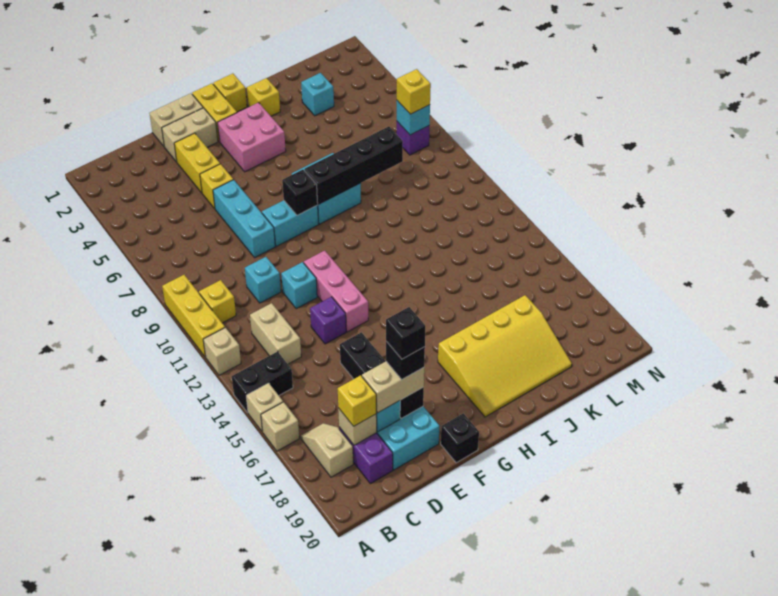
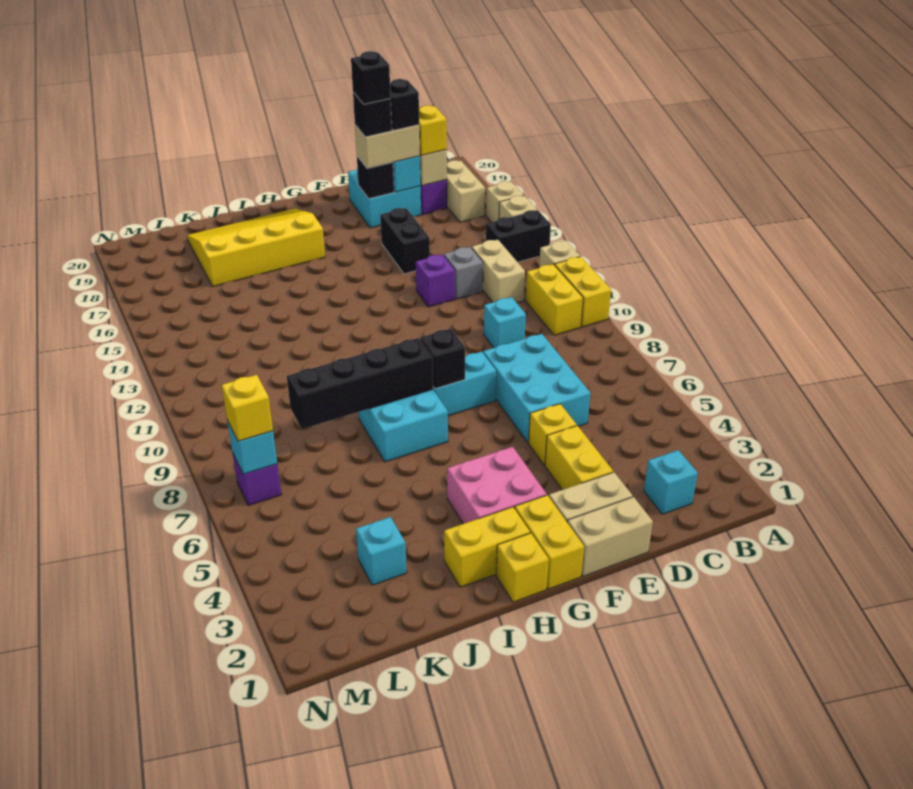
yellow brick A9:A11 level 1 -> yellow brick A10:A11 level 1
yellow brick B10 level 1 -> yellow brick B10:B11 level 1
tan slope B17:B18 level 1 top 18 -> tan brick B17:B18 level 1
none -> grey brick D13 level 1
cyan brick E6:E8 level 1 -> cyan brick D6:E8 level 1
cyan brick E11 level 1 -> cyan brick C2 level 1
pink brick F11:F13 level 1 -> none
black brick F20 level 1 -> black brick D18 level 4
yellow brick I2 level 1 -> yellow brick H2:I2 level 1

